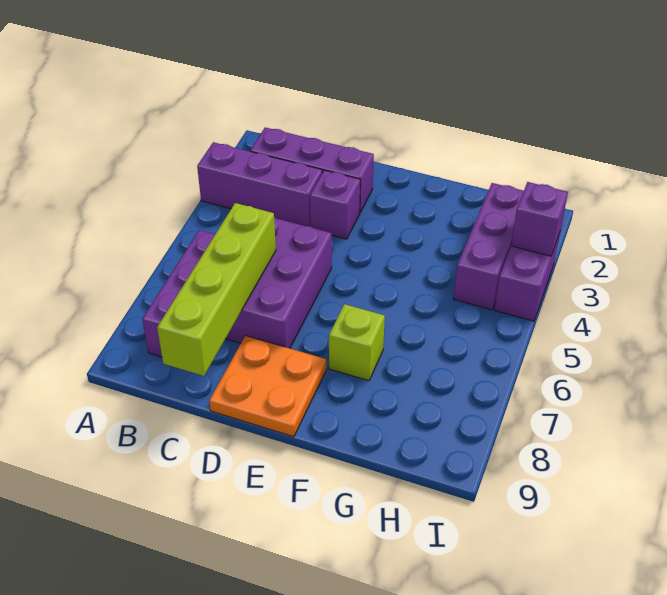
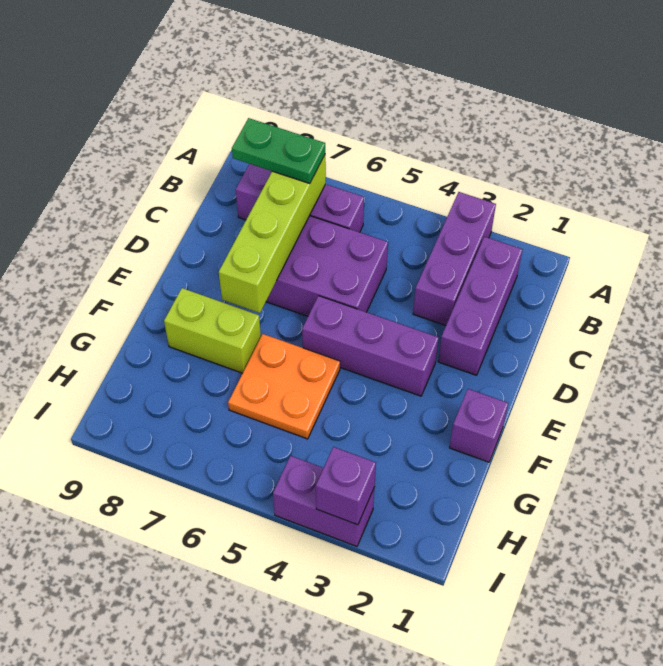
none -> green plate B7:B8 level 3
lime brick C6:C9 level 2 -> lime brick B7:E7 level 2
purple brick D3 level 1 -> purple brick F1 level 1
orange plate D8:E9 level 1 -> orange plate F5:G6 level 1
lime brick F7 level 1 -> lime brick F7:F8 level 1
purple brick H2:H4 level 1 -> purple brick E3:E5 level 1

